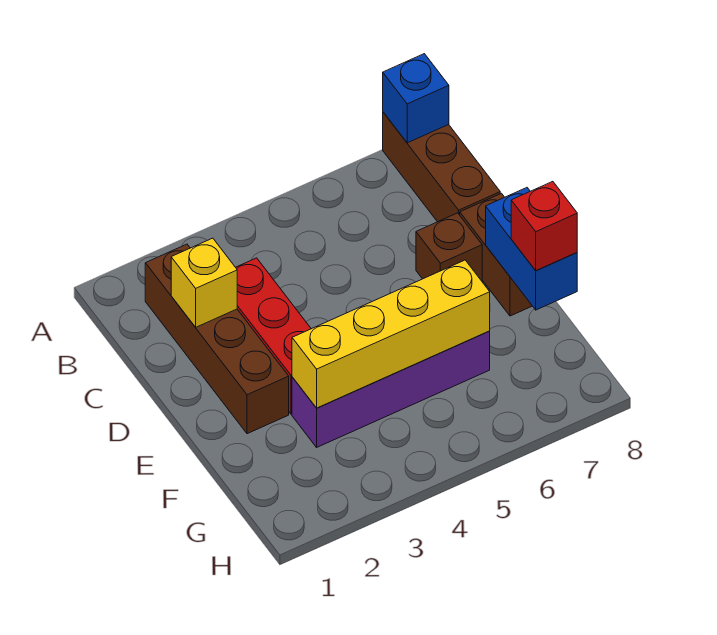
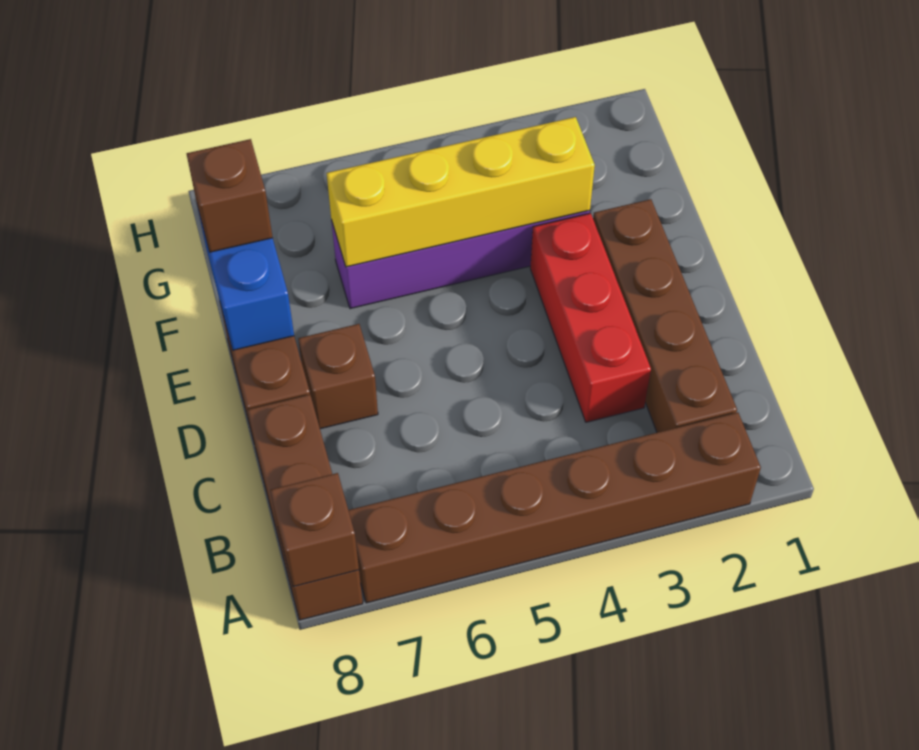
none -> brown brick A2:A7 level 1
blue brick A8 level 2 -> brown brick A8 level 2
yellow brick C2 level 2 -> none
red brick F8 level 3 -> brown brick F8 level 3

